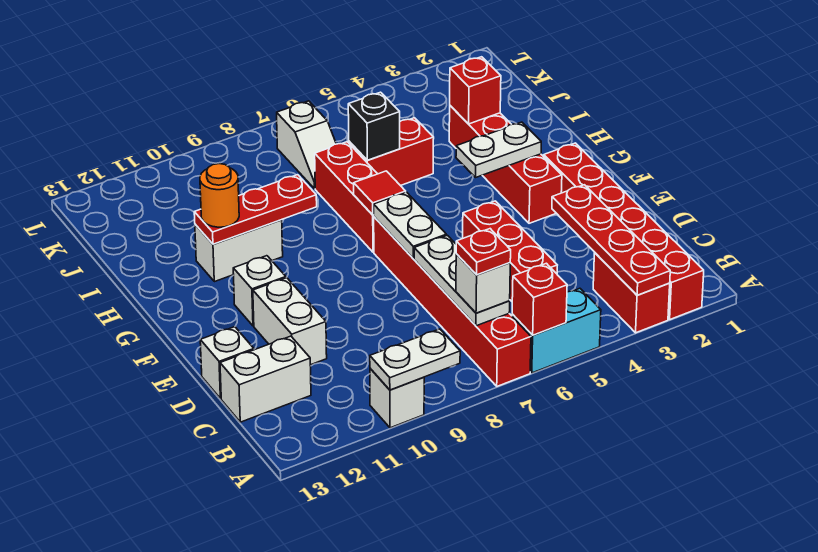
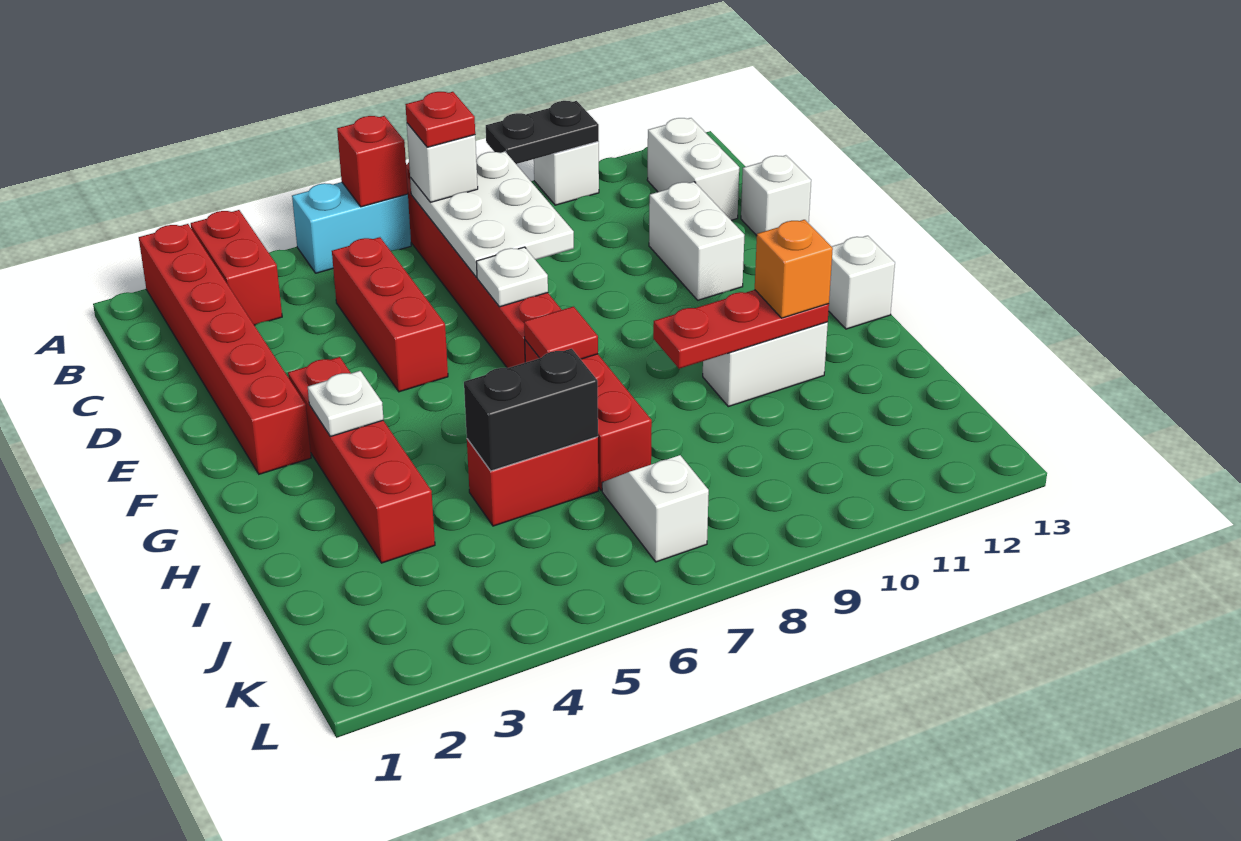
red plate A3:D3 level 2 -> none
white plate A9:A10 level 2 -> black plate A9:A10 level 2
white plate B7:D7 level 2 -> white plate B7:D8 level 2
white brick C12:C13 level 1 -> white brick B12:C12 level 1
white plate E7:F7 level 2 -> white plate E7 level 2
white brick F11 level 1 -> white brick G13 level 1
white plate G3:G4 level 2 -> white plate G3 level 2
orange round brick H11 level 3 -> orange brick H11 level 3
red brick I3 level 2 -> none
black brick I6 level 2 -> black brick I5:I6 level 2

